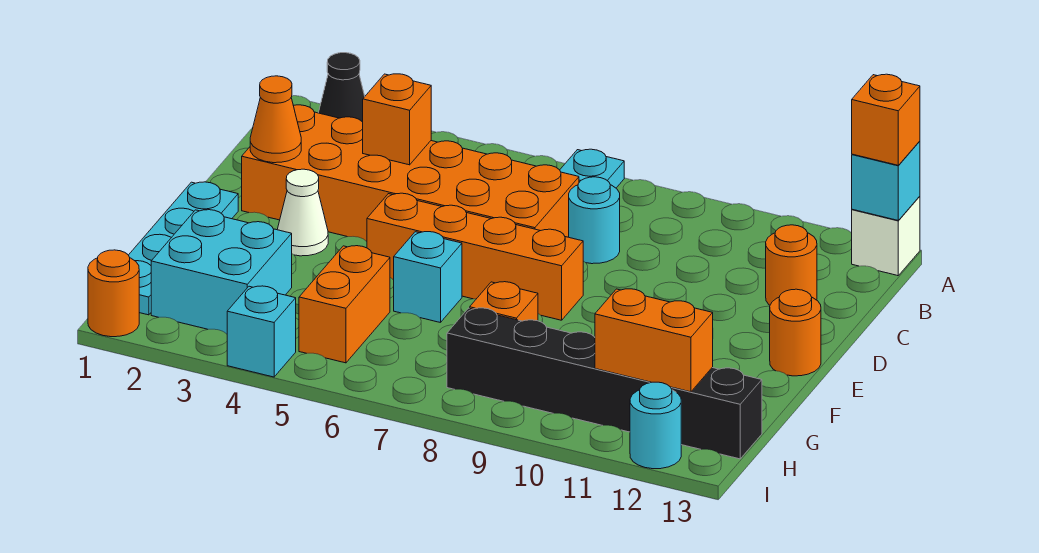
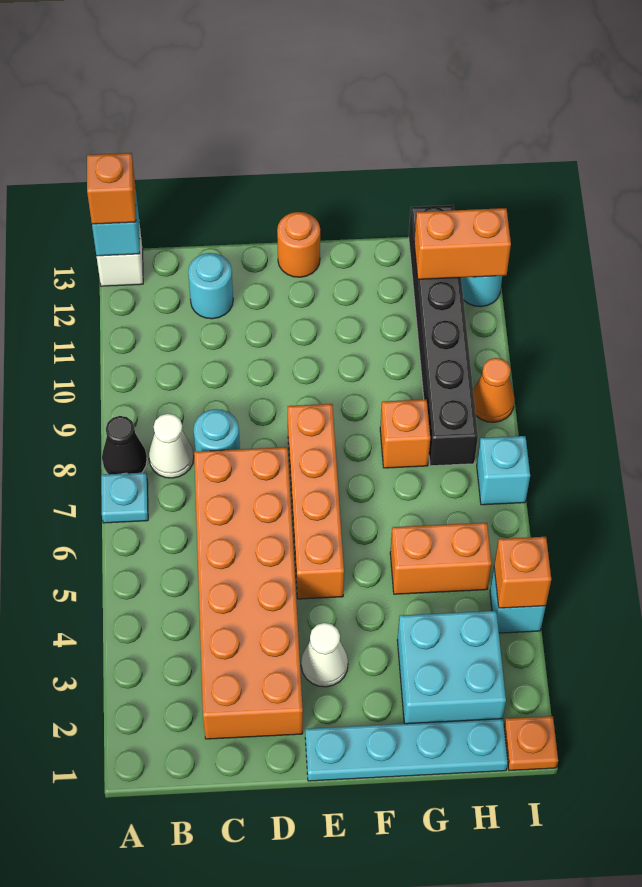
black cone A2 level 1 -> black cone A8 level 1
none -> white cone B8 level 1
orange brick C4 level 2 -> orange brick I4 level 2
orange round brick C12 level 1 -> cyan round brick C12 level 1
orange cone D2 level 2 -> orange cone I9 level 1
cyan brick F6 level 1 -> cyan brick I7 level 1
orange brick H11:H12 level 2 -> orange brick H12:I12 level 2
orange round brick I1 level 1 -> orange plate I1 level 1

